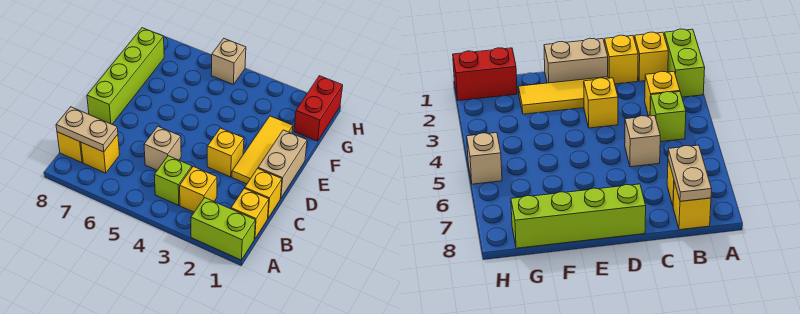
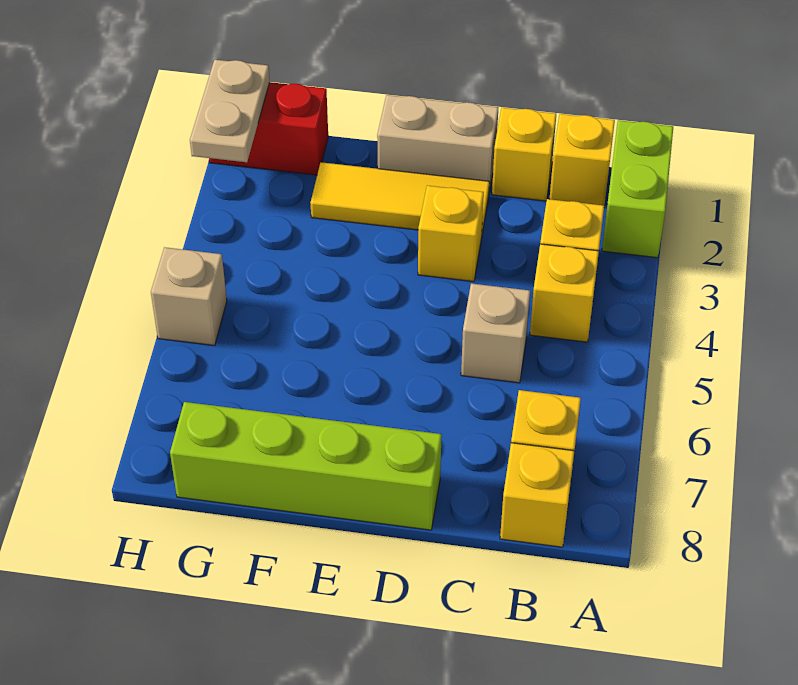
lime brick B4 level 1 -> yellow brick B4 level 1
tan plate B7:B8 level 2 -> tan plate H1:H2 level 2

